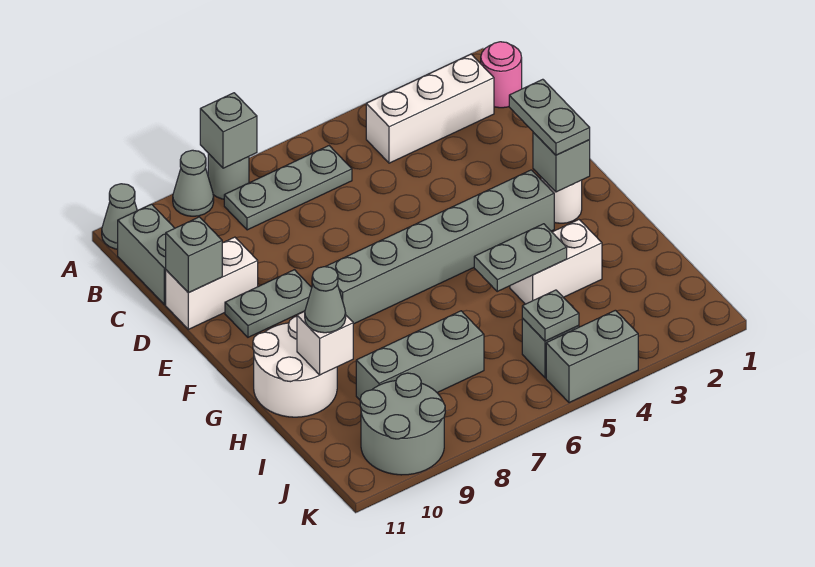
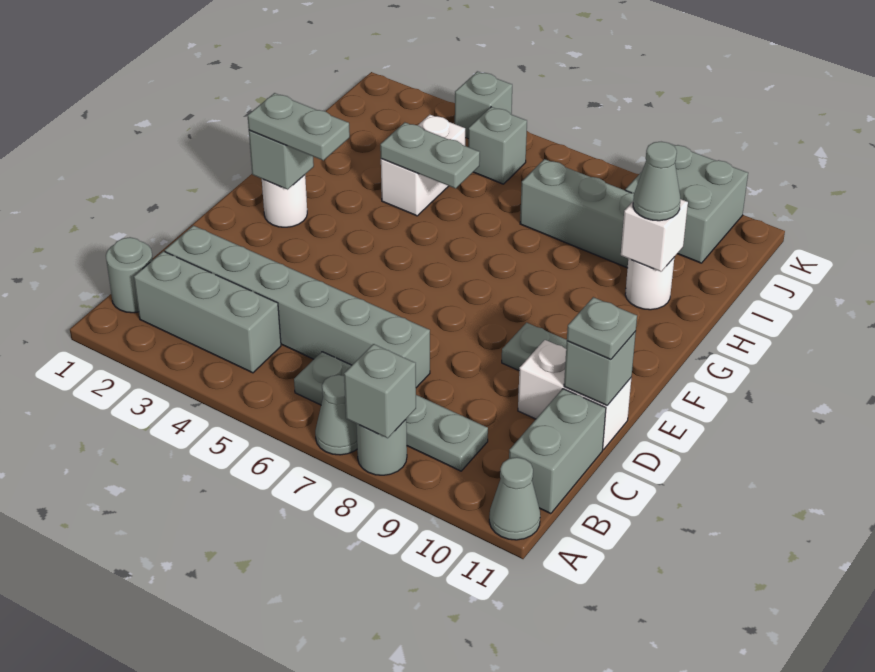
grey cone A9 level 1 -> grey cone A7 level 1
pink round brick B1 level 1 -> grey round brick B1 level 1
white brick B2:B4 level 1 -> grey brick B2:B4 level 1
grey plate B6:B8 level 1 -> grey plate B6:B9 level 1
grey plate E2:F2 level 3 -> grey plate F2:F3 level 3
grey brick F3:F8 level 1 -> grey brick C2:C7 level 1
white round brick G10:H11 level 1 -> white round brick H10 level 1
white brick H3:H4 level 1 -> white brick H4:I4 level 1
grey plate J5 level 2 -> grey plate D11 level 3
grey round brick J9:K10 level 1 -> grey brick J9:K10 level 1
grey brick K4:K5 level 1 -> grey brick K4 level 1

